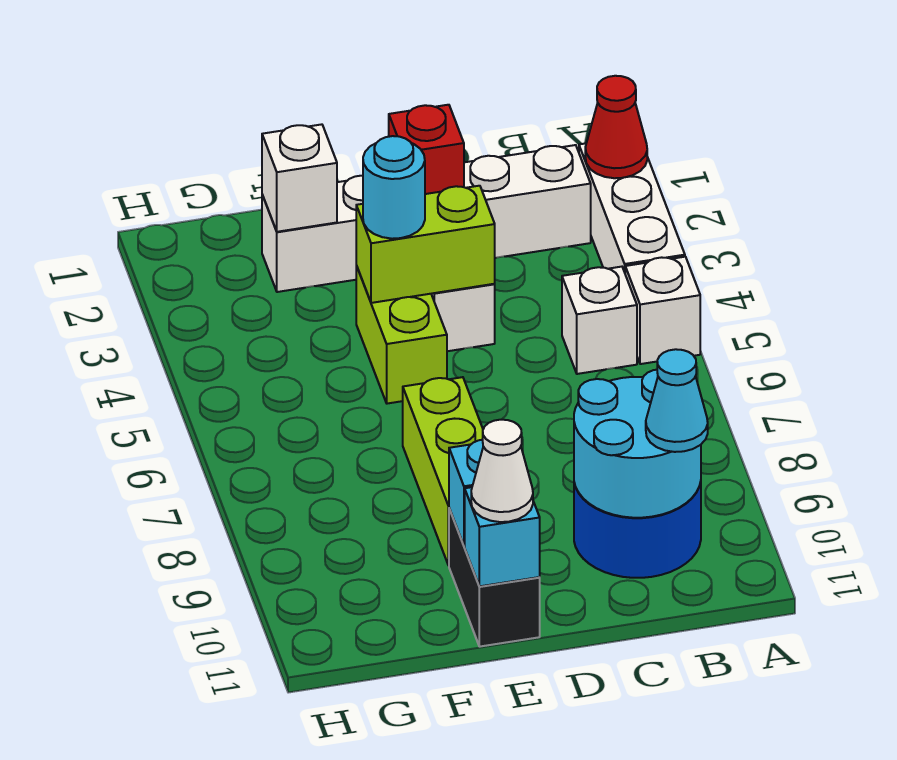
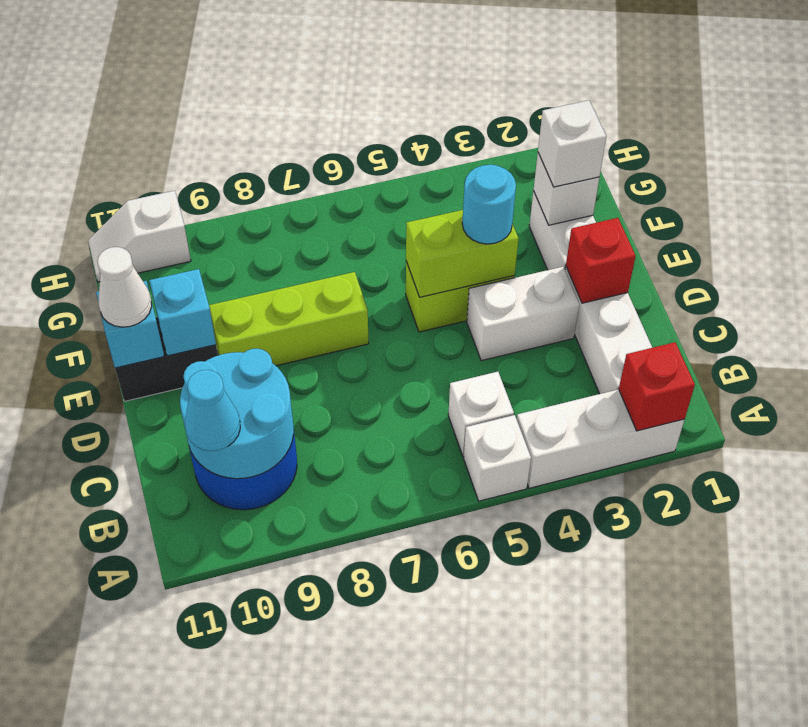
red cone A2 level 2 -> red brick A2 level 2
lime brick D4:E4 level 2 -> lime brick E4:E5 level 2
none -> white brick F2 level 3
none -> white slope H10:H11 level 1 top 10

